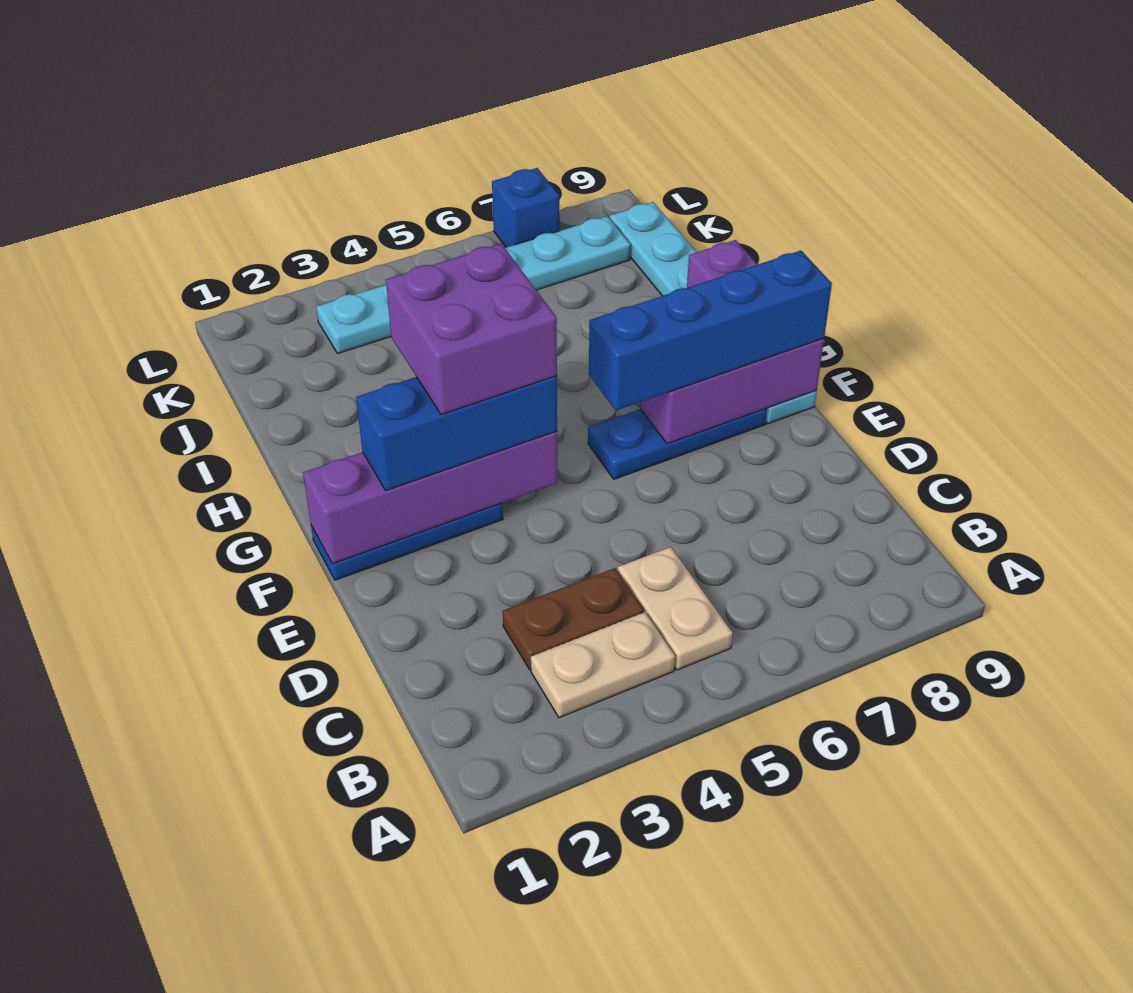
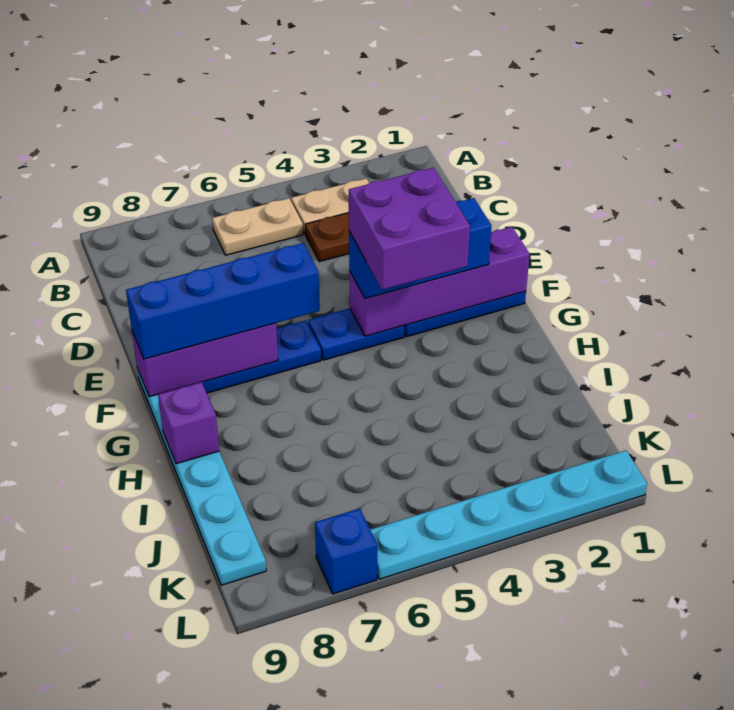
tan plate B5:C5 level 1 -> tan plate B5:B6 level 1
none -> blue plate F4:F5 level 1
cyan plate K3:K8 level 1 -> cyan plate L1:L6 level 1

